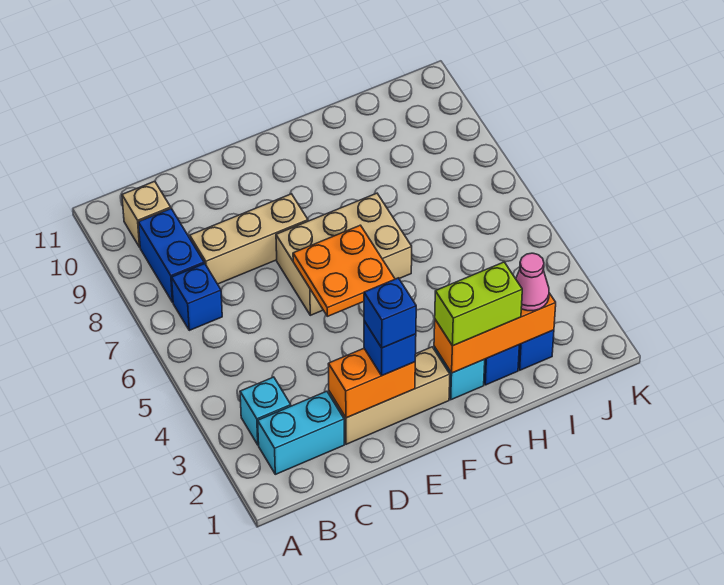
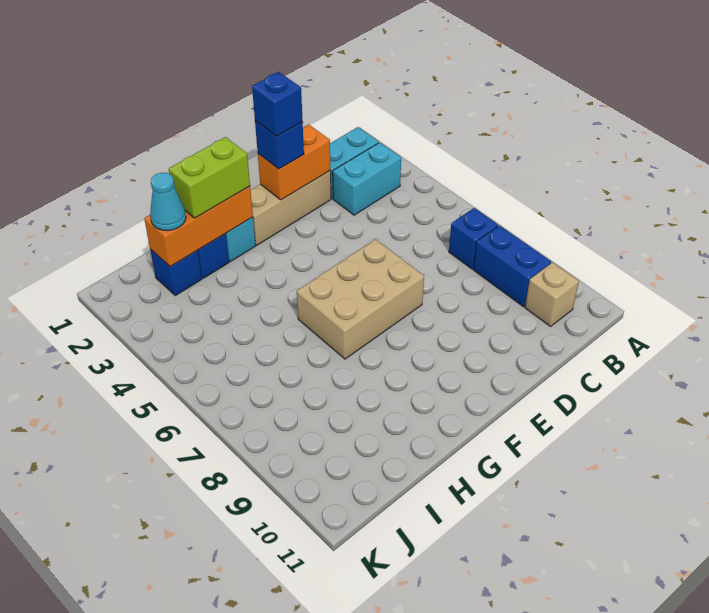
cyan brick B3 level 1 -> cyan brick B3:C3 level 1
tan brick C8:E8 level 1 -> none
orange plate E5:F6 level 2 -> none
pink cone I2 level 3 -> cyan cone I2 level 3

